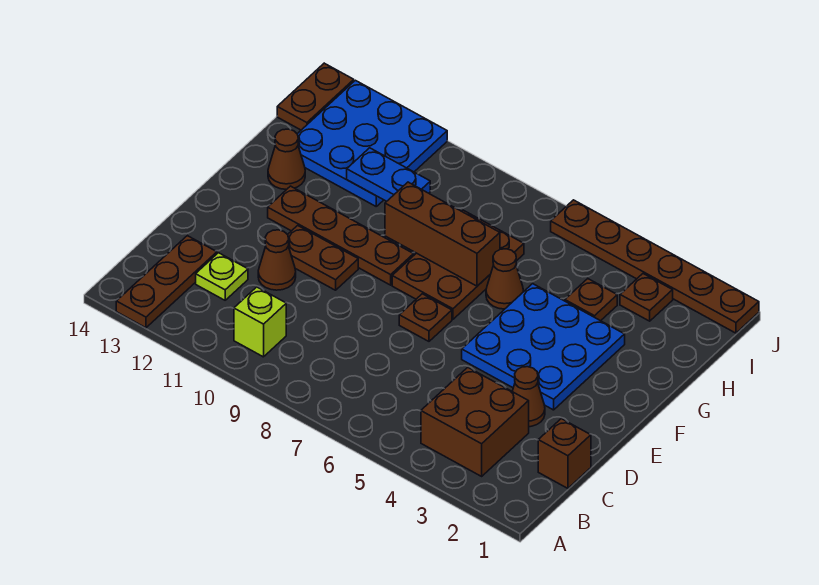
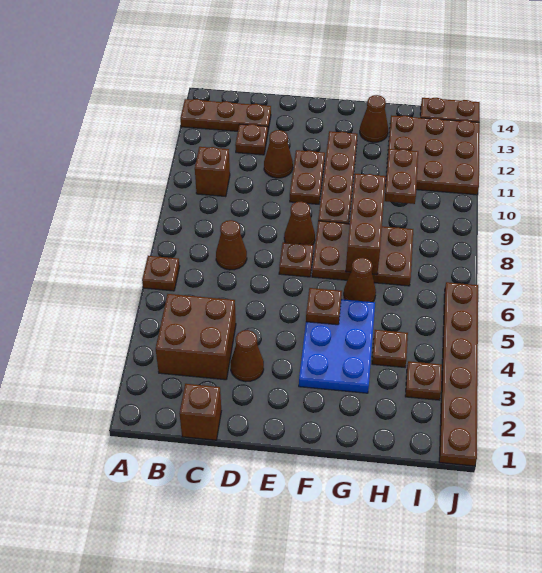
none -> brown plate A6 level 1
lime brick B10 level 1 -> brown brick B10 level 1
none -> brown cone C7 level 1
lime plate C12 level 1 -> brown plate C12 level 1
blue plate E3:G5 level 1 -> blue plate F3:G5 level 1
none -> brown cone E8 level 1
none -> brown plate F5 level 2
blue plate H10:H11 level 2 -> brown plate H10:H11 level 2
blue plate H11:J13 level 1 -> brown plate H11:J13 level 1

